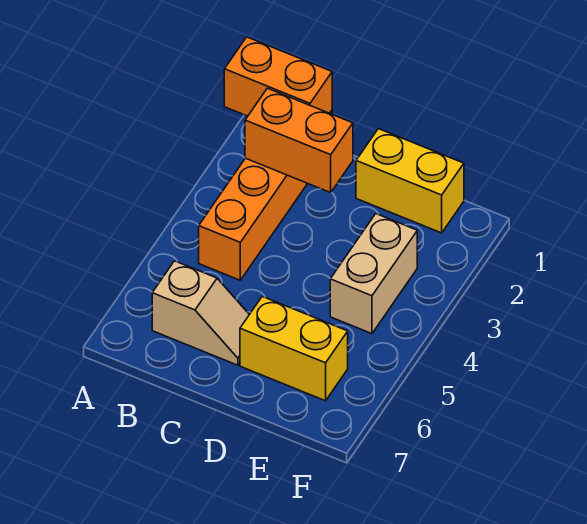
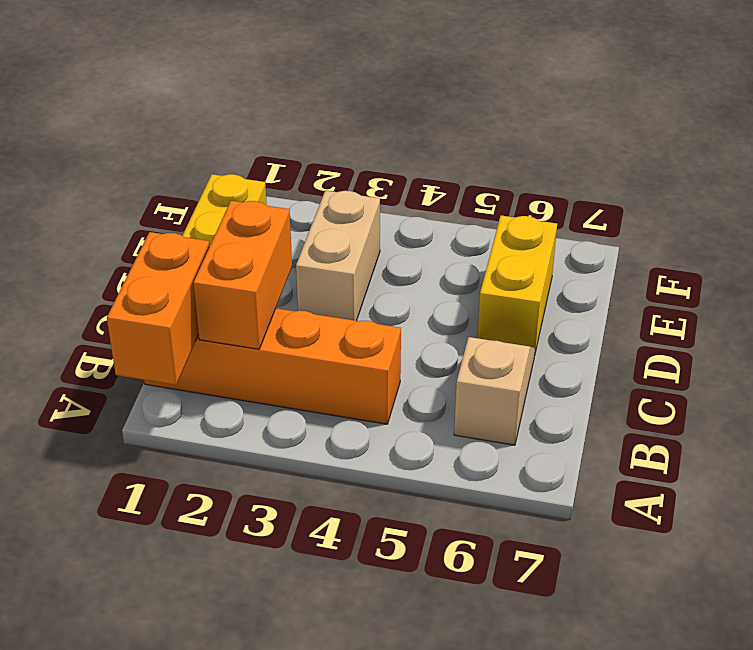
tan brick E3:E4 level 1 -> tan brick D3:E3 level 1

